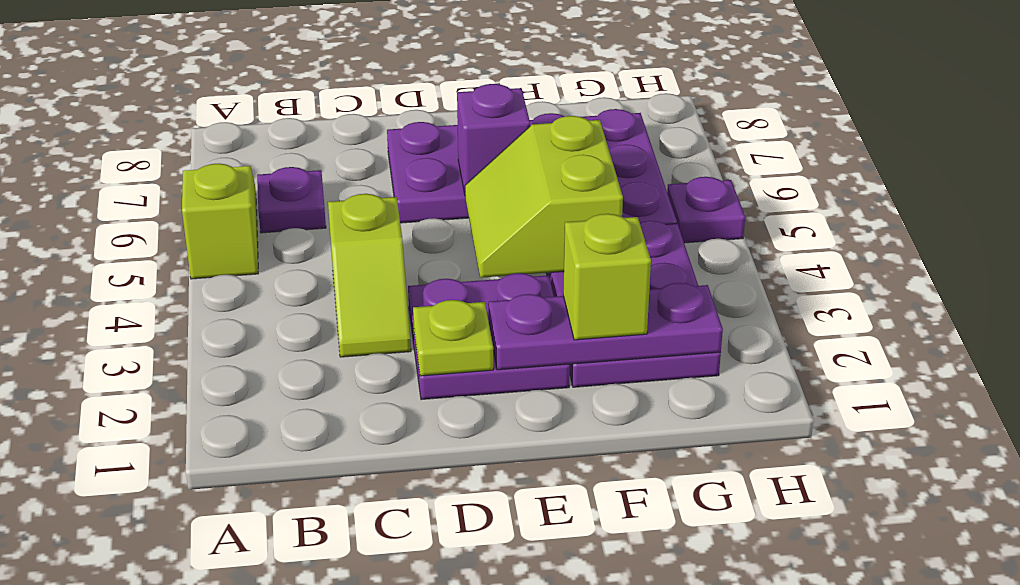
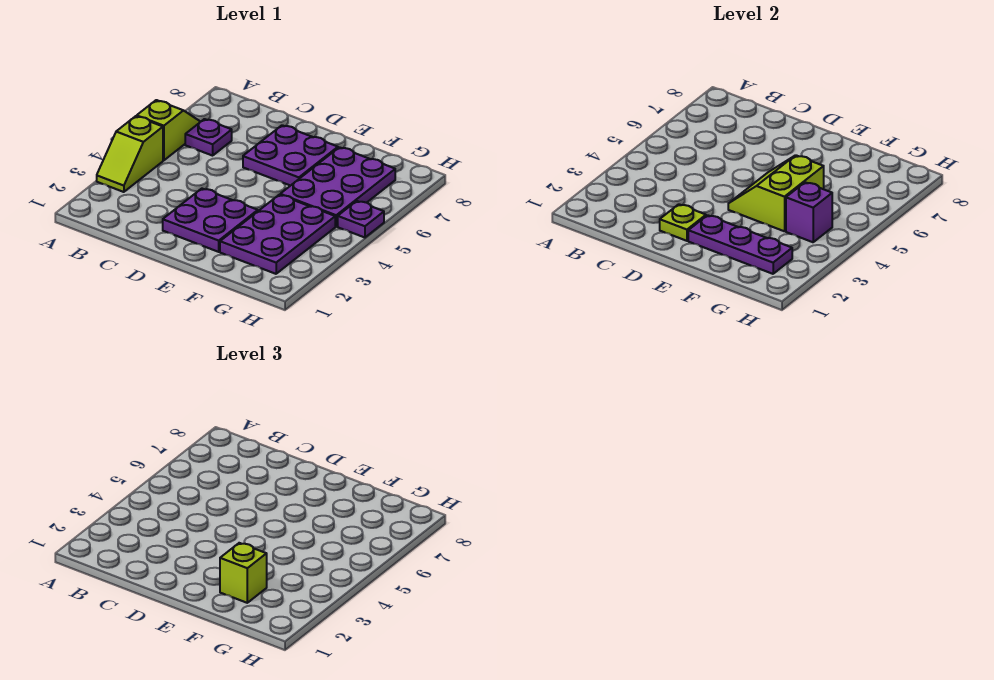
lime slope C3:C4 level 1 top 4 -> lime slope A3:A4 level 1 top 4
purple brick E6 level 2 -> purple brick G4 level 2

